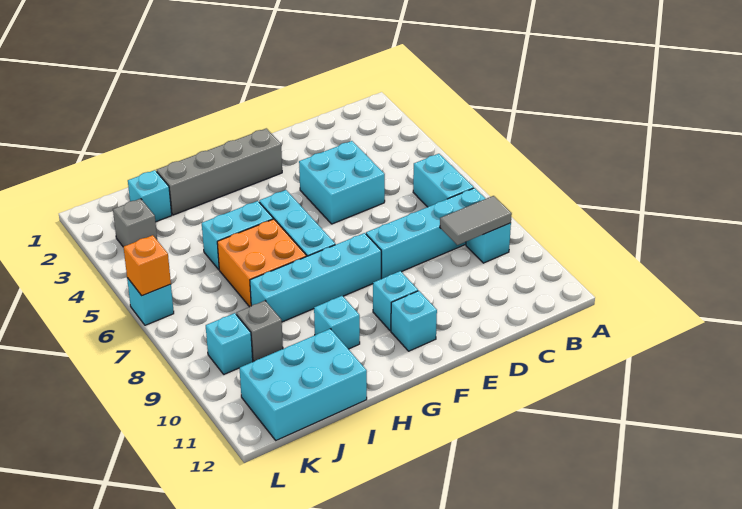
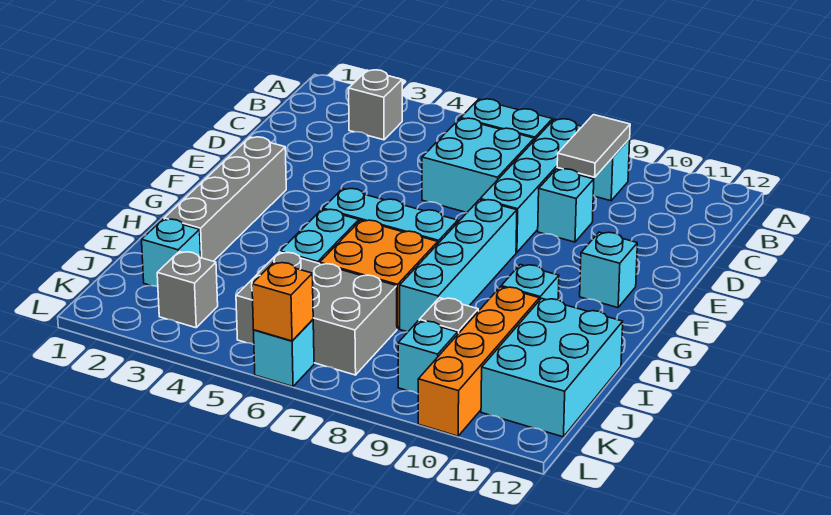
none -> grey brick B3 level 1
cyan brick D4:E5 level 1 -> cyan brick C6:D7 level 1
cyan brick F10 level 1 -> cyan brick D9 level 1
none -> orange brick I10:L10 level 1
none -> grey brick J5:K7 level 1

